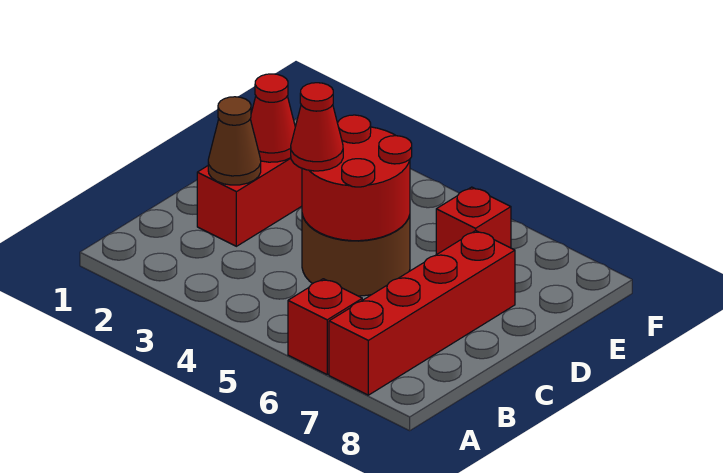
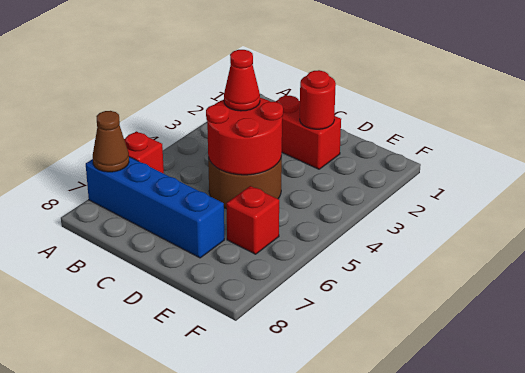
red brick A7:D7 level 1 -> blue brick A7:D7 level 1
brown cone C2 level 2 -> brown cone A7 level 2
red cone D2 level 2 -> red round brick D2 level 2

